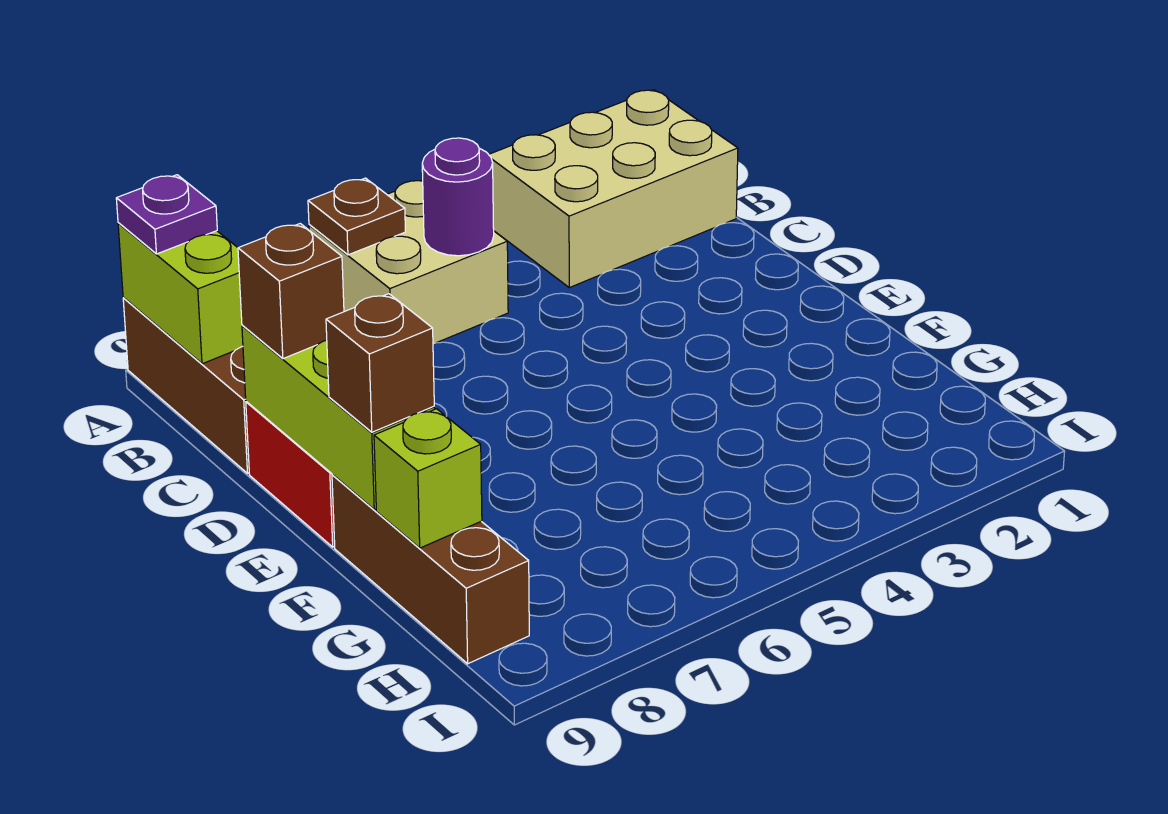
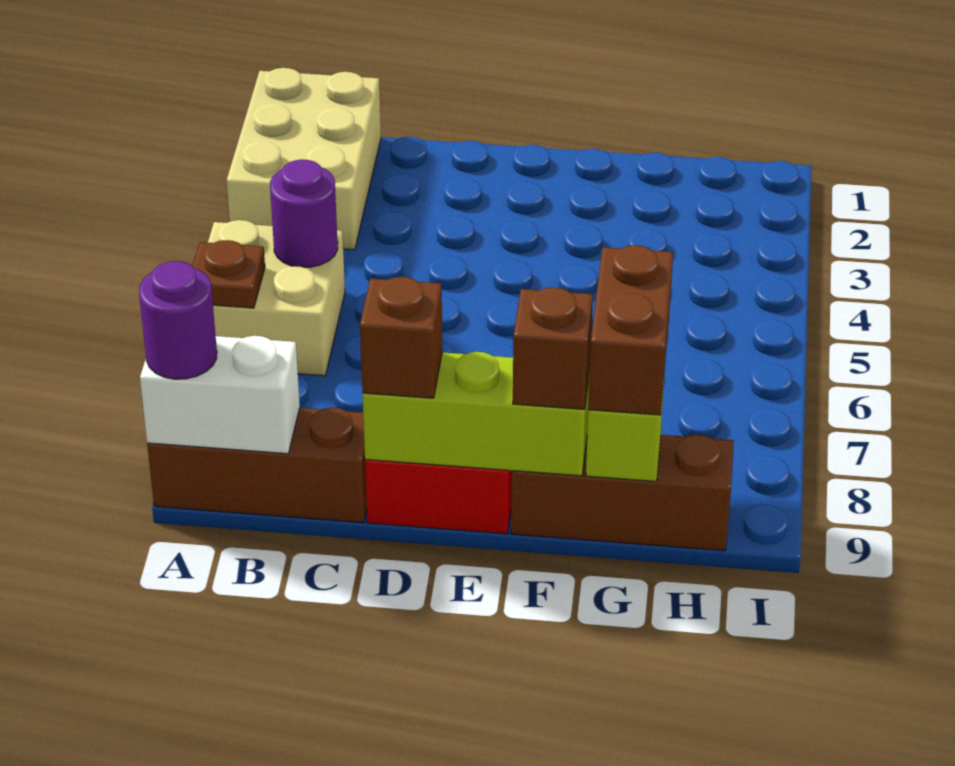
lime brick A9:B9 level 2 -> white brick A9:B9 level 2
purple plate A9 level 3 -> purple round brick A9 level 3
none -> brown brick G8:G9 level 3

